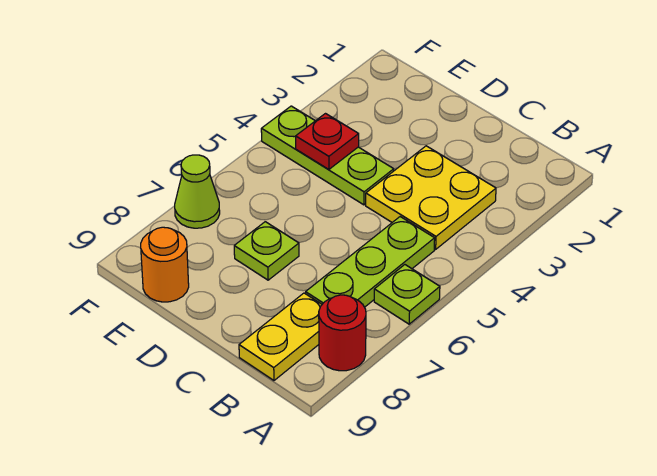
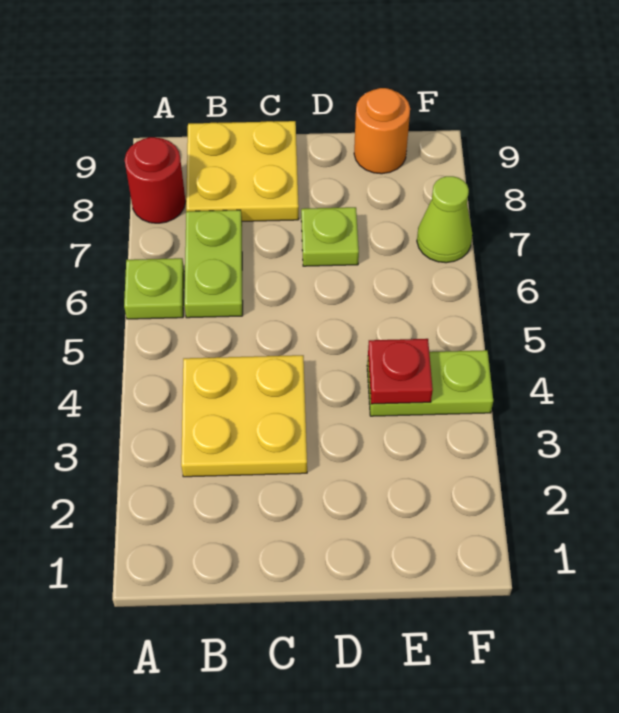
lime plate B5:B7 level 1 -> lime plate B6:B7 level 1
yellow plate B8:B9 level 1 -> yellow plate B8:C9 level 1
lime plate D4:F4 level 1 -> lime plate E4:F4 level 1

